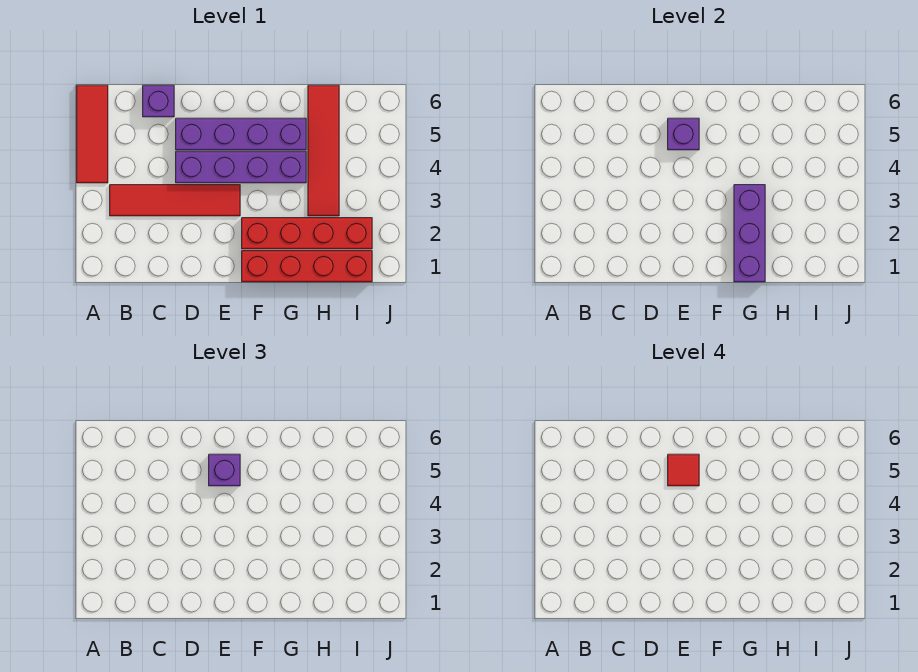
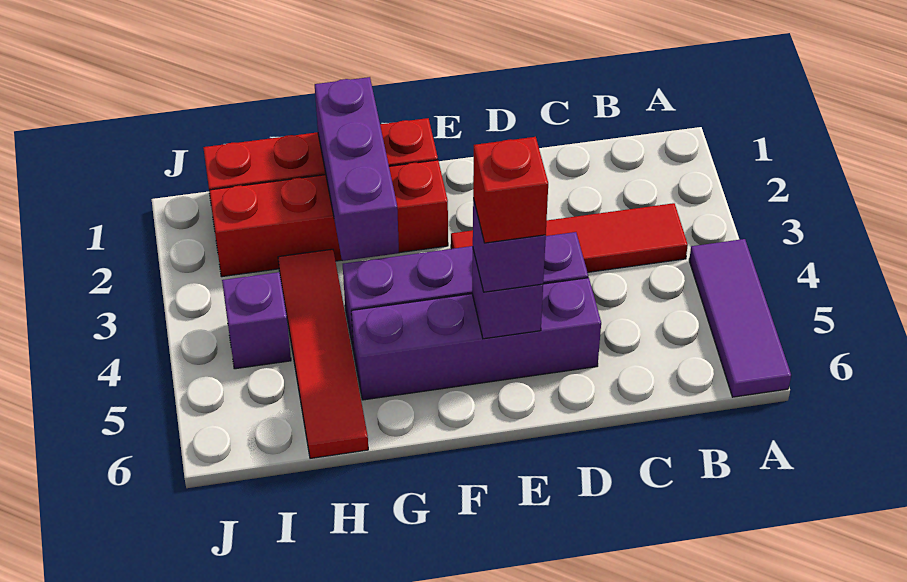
red tile A4:A6 level 1 -> purple tile A4:A6 level 1
purple brick C6 level 1 -> purple brick I4 level 1
red tile E5 level 4 -> red brick E5 level 4

